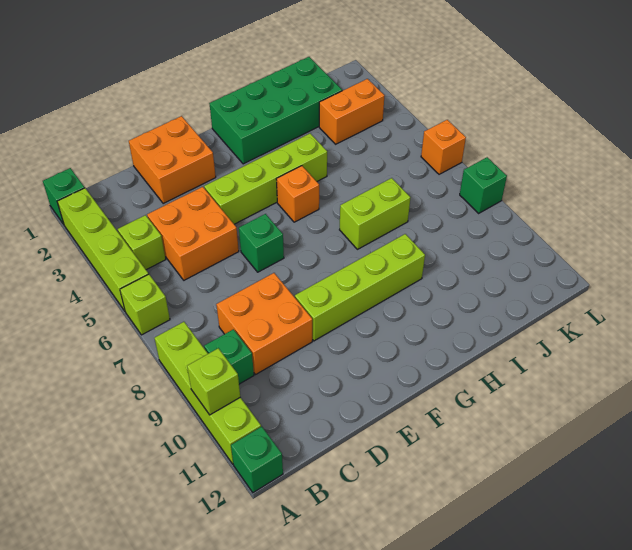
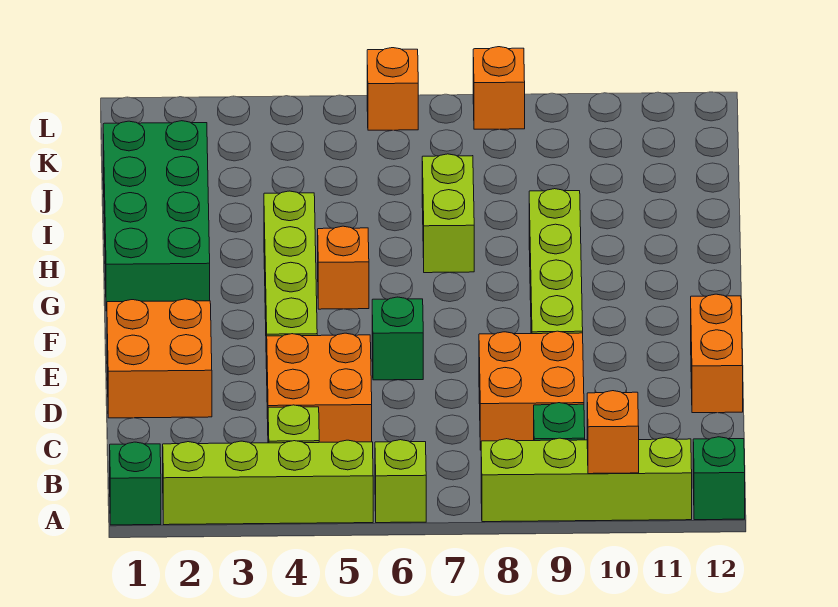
lime brick A10 level 2 -> orange brick A10 level 2
orange brick J3:K3 level 1 -> orange brick D12:E12 level 1
green brick L8 level 1 -> orange brick L8 level 1

